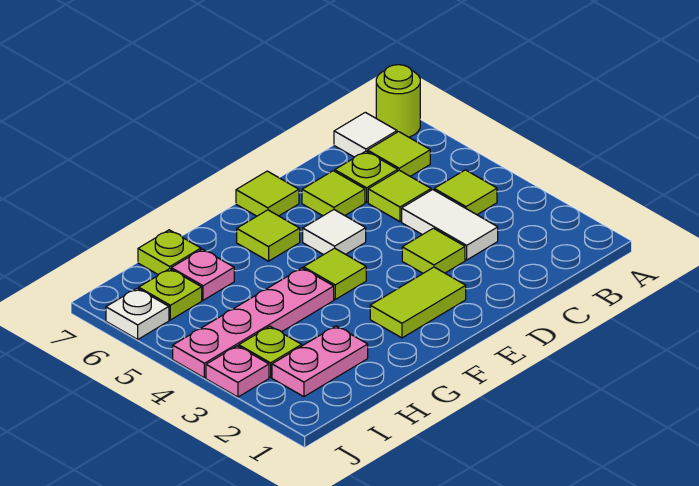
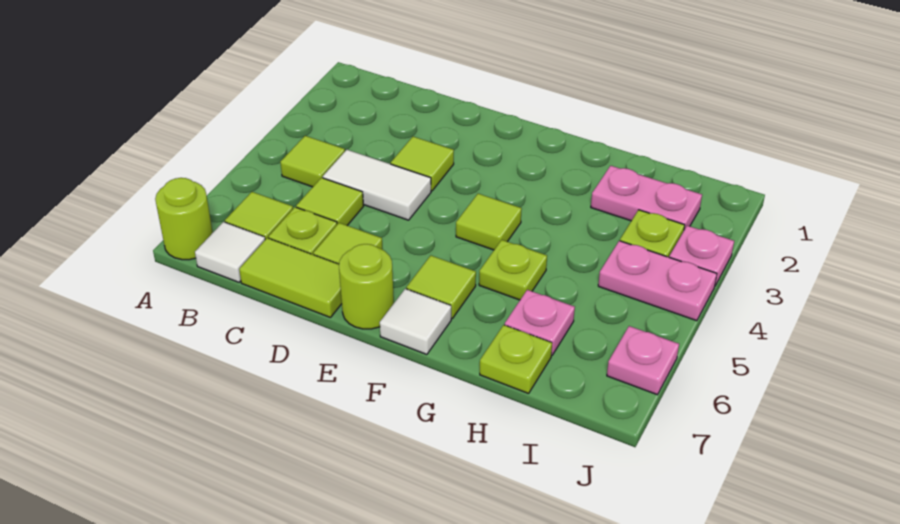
white tile C3:C4 level 1 -> white tile C4:D4 level 1
lime tile E2:F2 level 1 -> lime tile C7:D7 level 1
white tile E5 level 1 -> white tile F7 level 1
lime tile E7 level 1 -> lime round brick E7 level 1
pink plate G4:J4 level 1 -> pink plate I4:J4 level 1
lime plate I6 level 1 -> lime plate G5 level 1
white plate J6 level 1 -> pink plate J6 level 1

